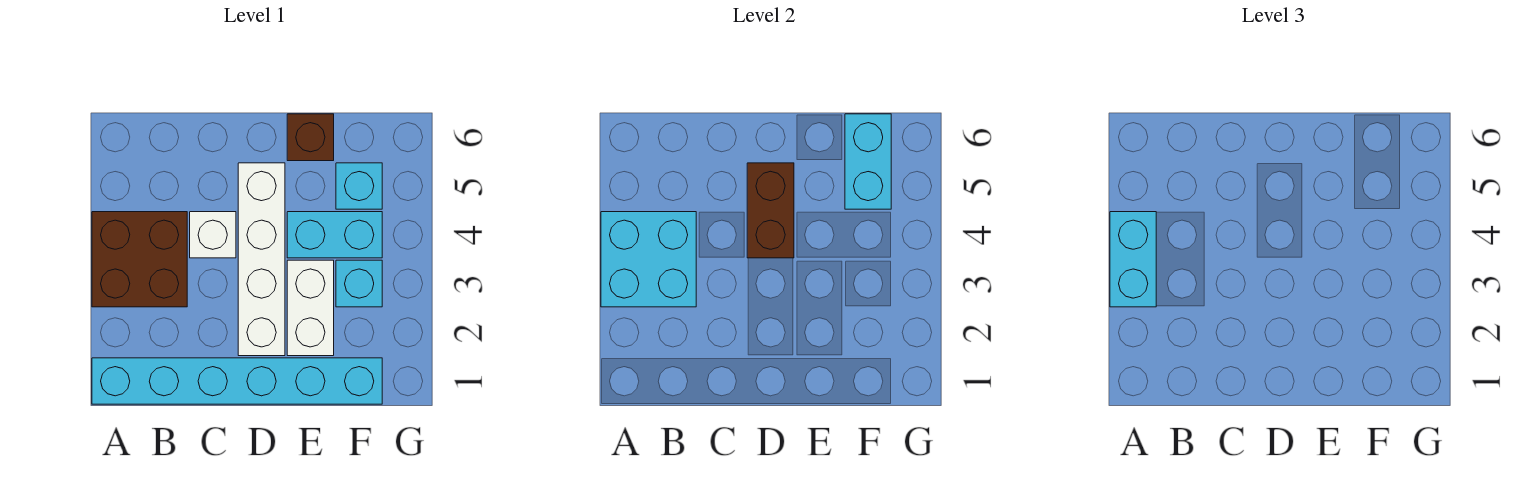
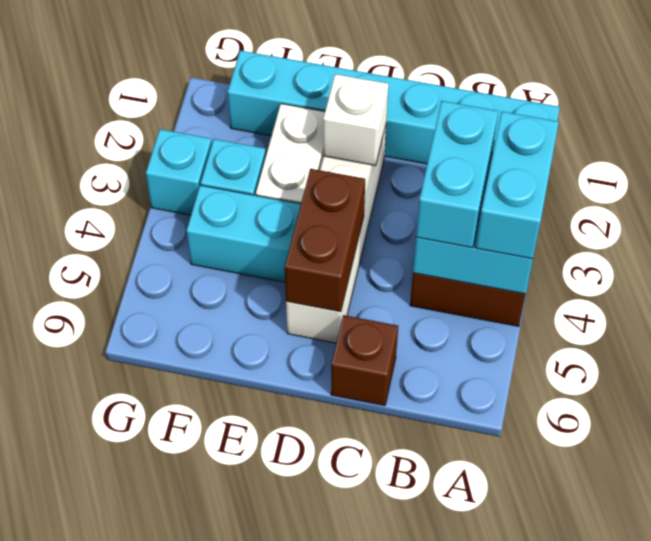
white brick C4 level 1 -> white brick D2 level 2
brown brick E6 level 1 -> brown brick C6 level 1
cyan brick F5 level 1 -> cyan brick G3 level 1
cyan brick F5:F6 level 2 -> cyan brick B3:B4 level 3

